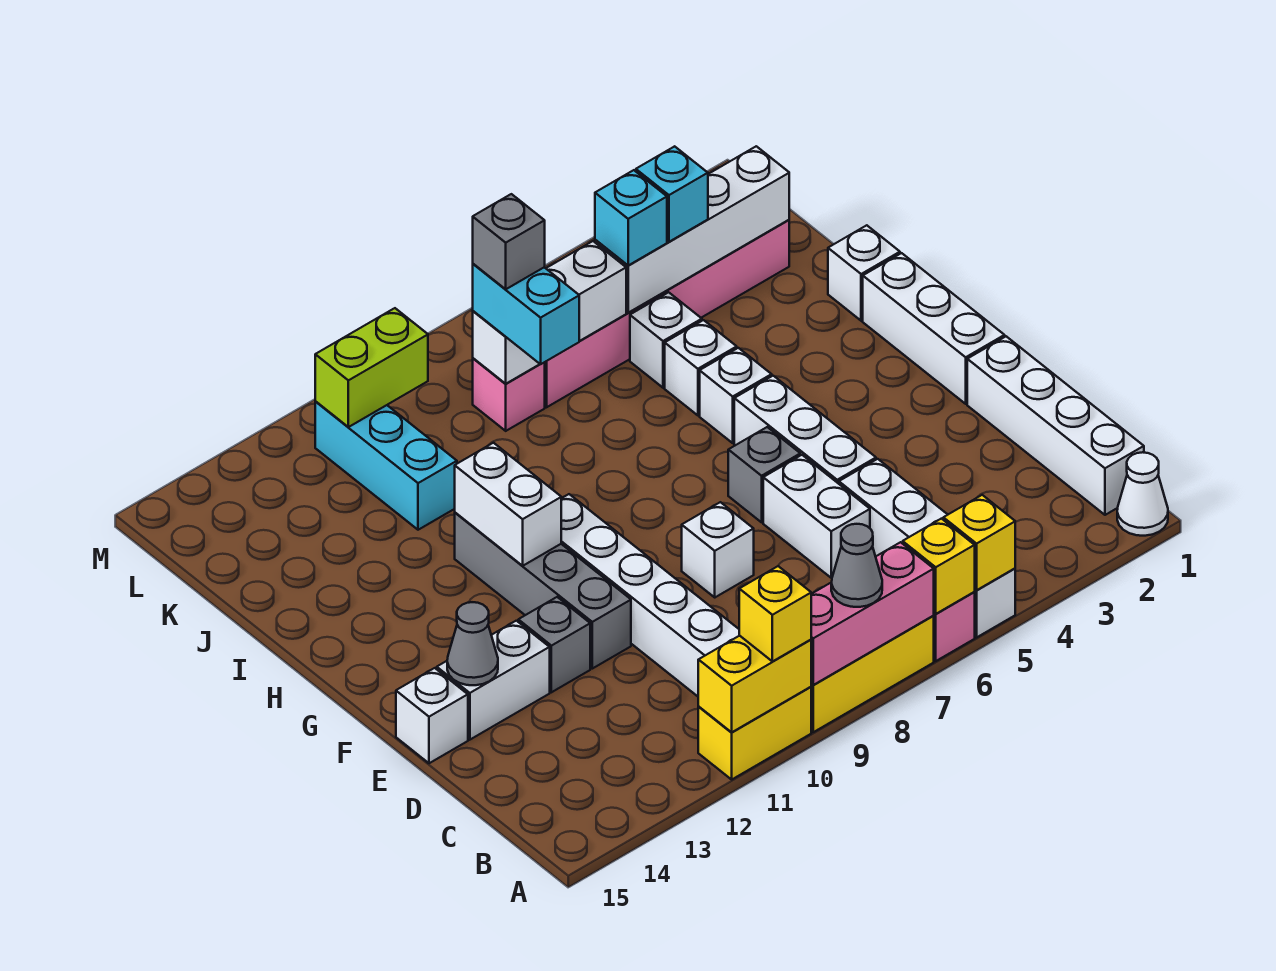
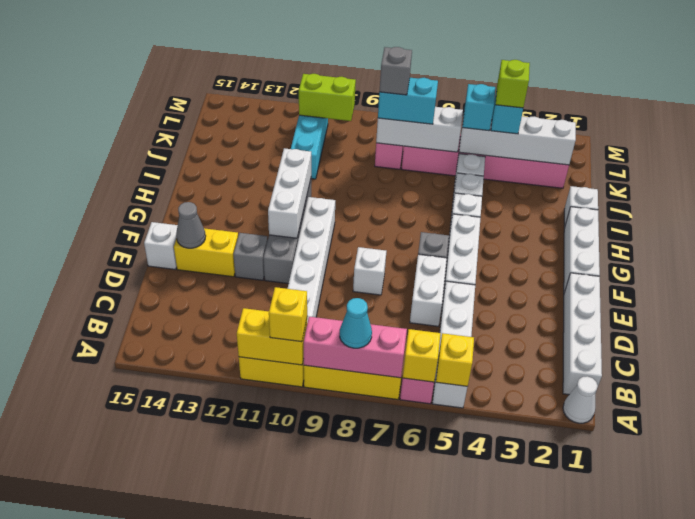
grey cone A8 level 3 -> cyan cone A8 level 3
white brick E13:E14 level 1 -> yellow brick E13:E14 level 1
white brick G11:H11 level 2 -> white brick F11:H11 level 2
cyan brick J8:K8 level 3 -> cyan brick K7:K8 level 3
none -> lime brick K4 level 4

